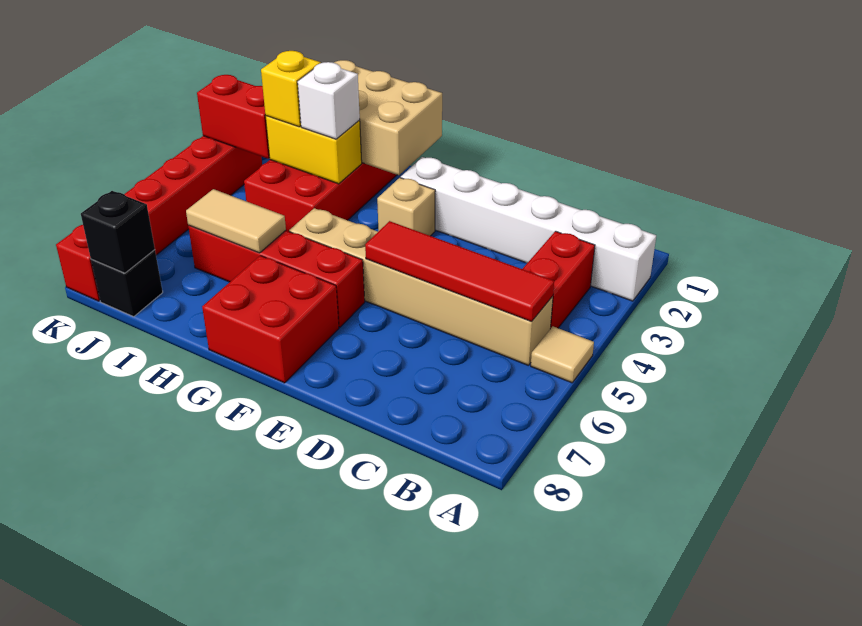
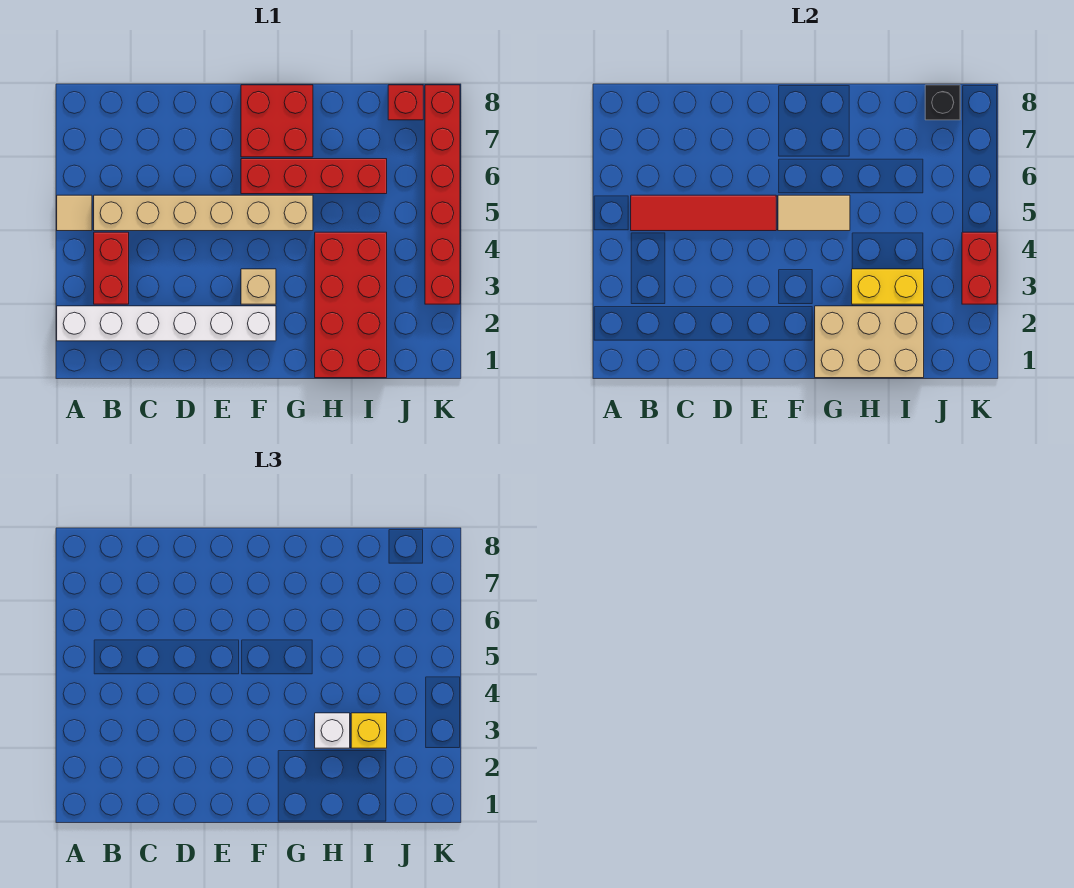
tan tile H6:I6 level 2 -> tan tile F5:G5 level 2
red brick J3:K3 level 2 -> red brick K3:K4 level 2
black brick J8 level 1 -> red brick J8 level 1

